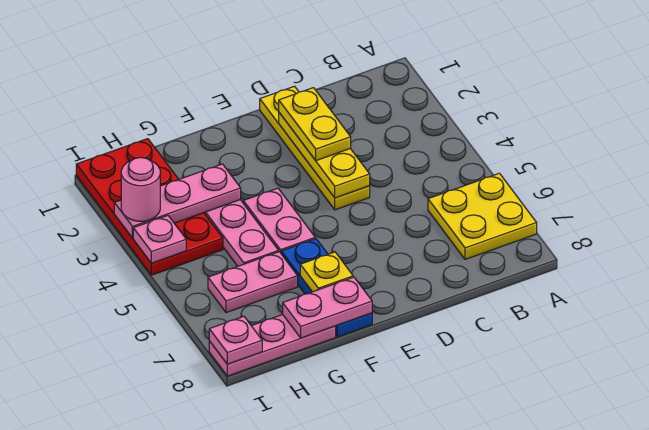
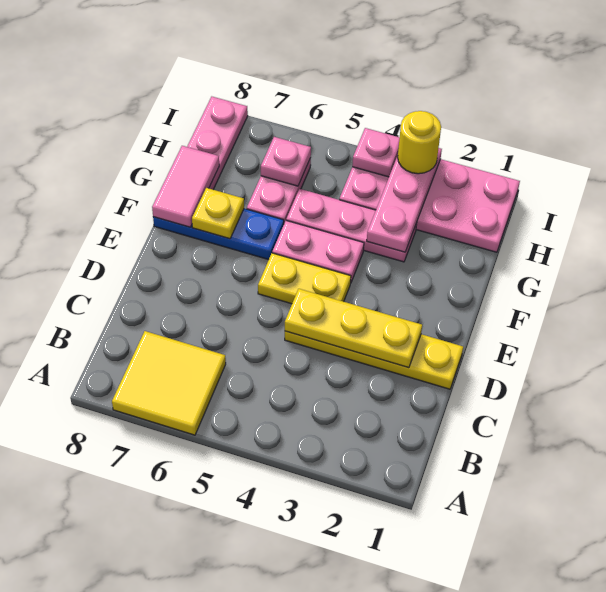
yellow plate A6:B7 level 1 -> yellow tile A6:B7 level 1
yellow plate D2:D3 level 3 -> yellow plate E4:E5 level 1
pink plate F8:G8 level 2 -> pink tile F8:G8 level 2
red plate H1:I4 level 1 -> pink plate H1:I4 level 1
pink round brick I3 level 3 -> yellow round brick I3 level 3
pink plate I8 level 2 -> pink plate H6 level 2

